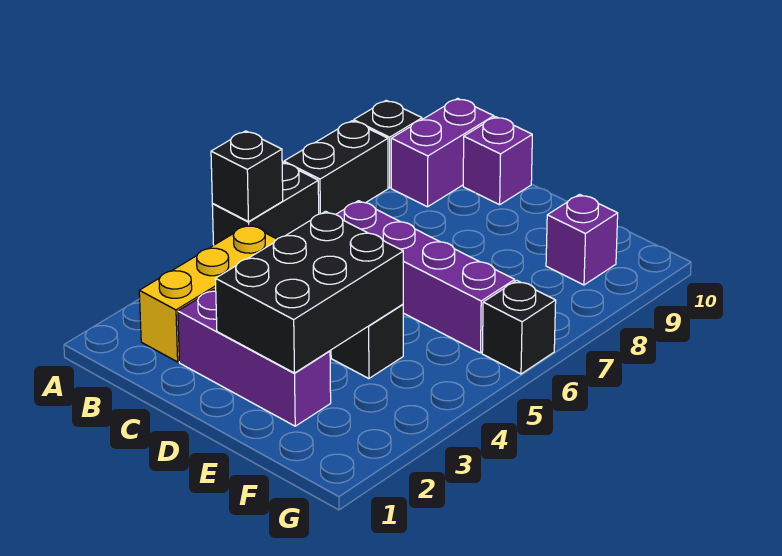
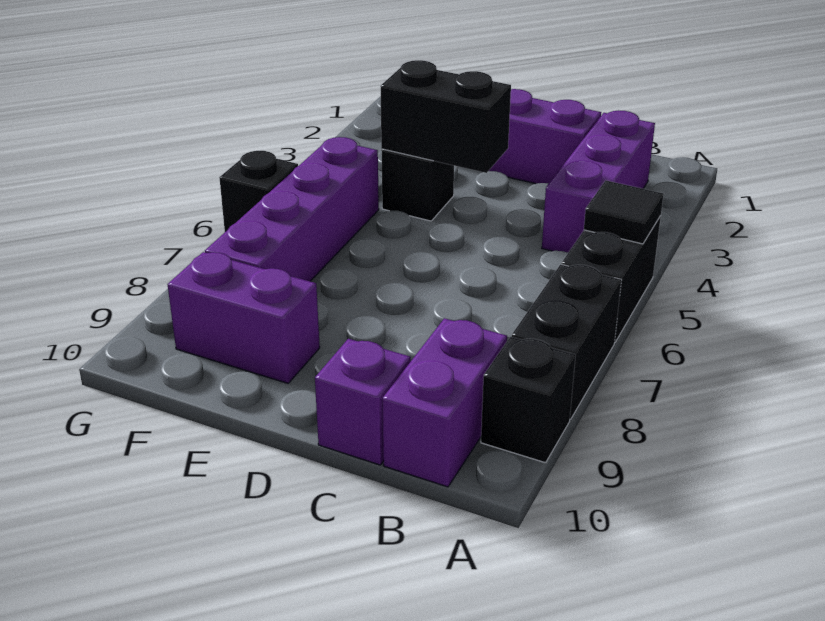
black brick A5 level 2 -> black tile A5 level 2
yellow brick B2:B4 level 1 -> purple brick B2:B4 level 1
purple brick C6:F6 level 1 -> purple brick F5:F8 level 1
black brick D2:E4 level 2 -> black brick D4:E4 level 2
purple brick F9 level 1 -> purple brick E9:F9 level 1

